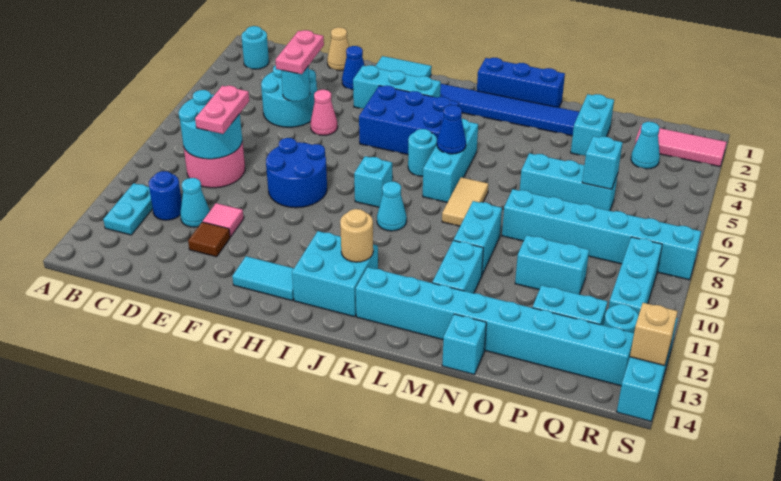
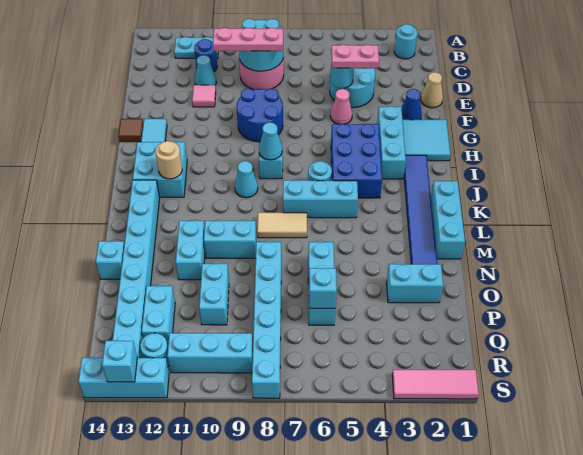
pink plate D8:D9 level 3 -> pink plate D8:D10 level 3
brown tile E12 level 1 -> brown tile G14 level 1
blue brick K1:M1 level 1 -> cyan brick K1:M1 level 1
blue cone K6 level 2 -> none
cyan brick M11:M12 level 1 -> cyan brick M11:N11 level 1
pink tile Q2:S2 level 1 -> pink tile S1:S3 level 1
cyan cone Q3 level 1 -> cyan cone I8 level 2
tan brick S13 level 2 -> cyan brick S13 level 2

